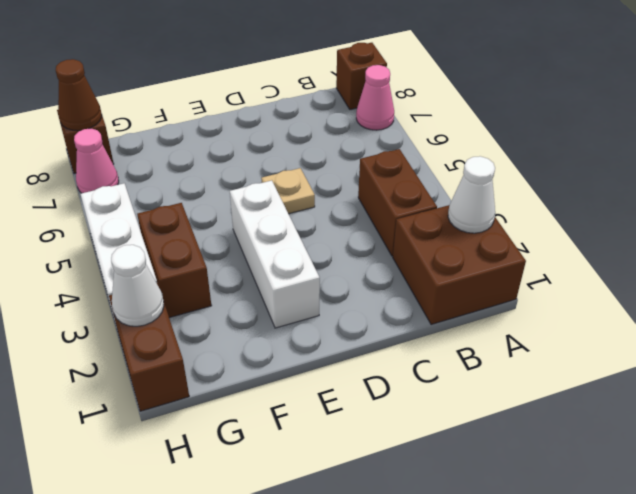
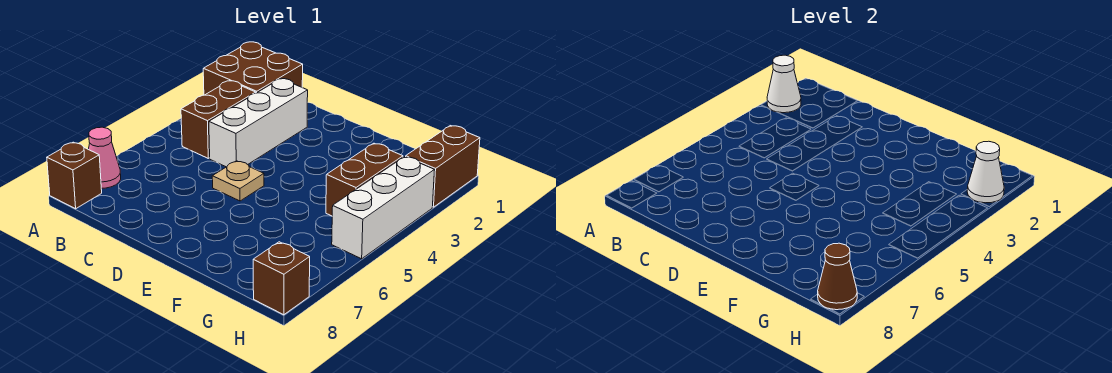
white brick E2:E4 level 1 -> white brick C2:C4 level 1
pink cone H7 level 1 -> none

